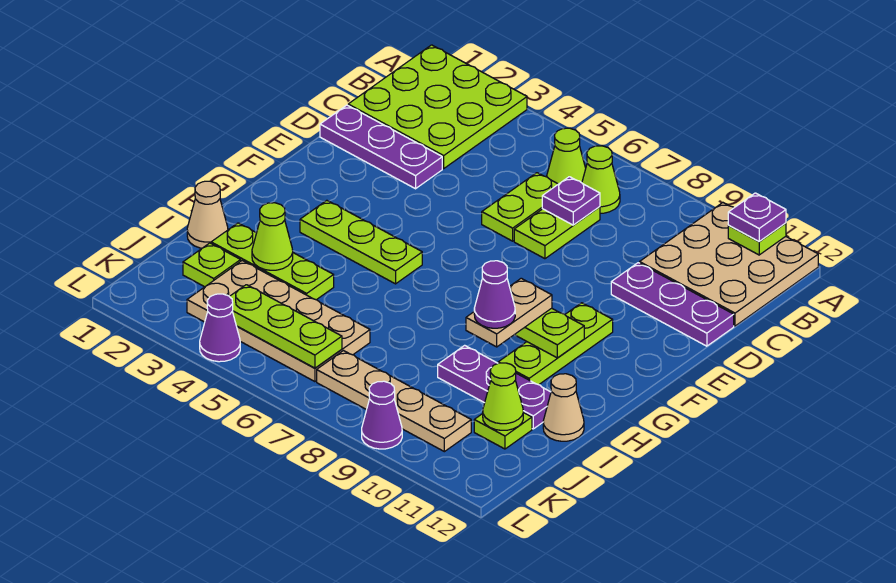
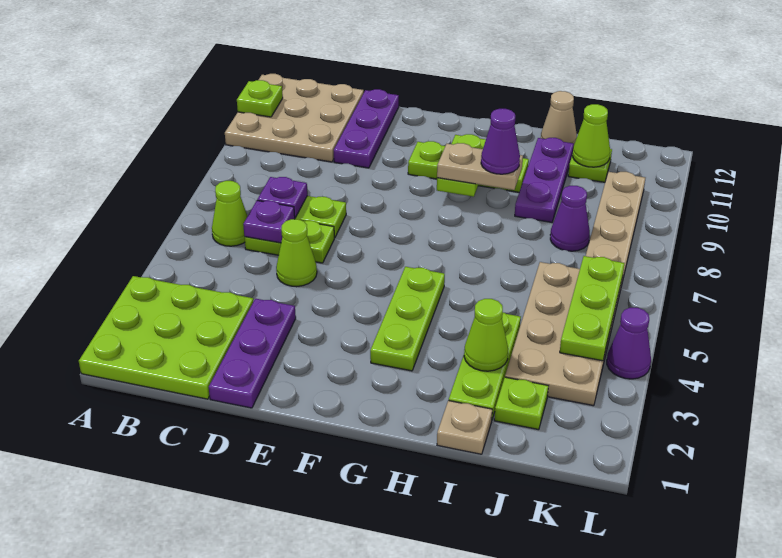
purple plate A11 level 3 -> purple plate C6 level 2
lime cone B7 level 1 -> lime cone D5 level 1
tan cone I1 level 1 -> tan plate I1 level 1
purple cone L9 level 1 -> purple cone J8 level 1

